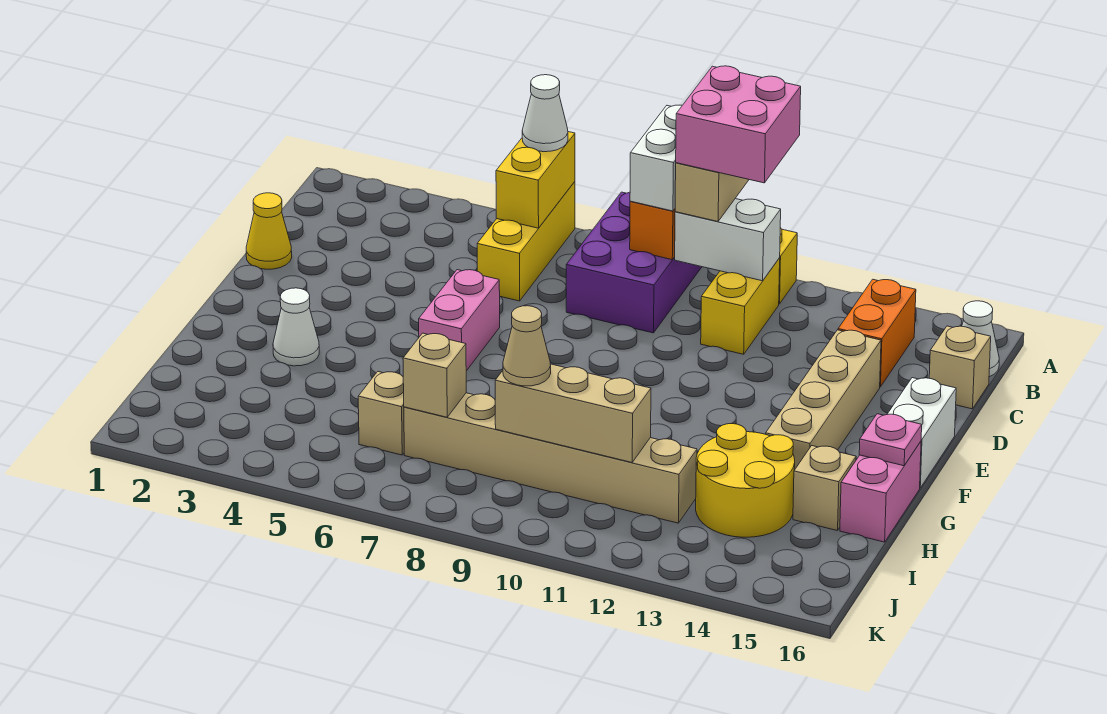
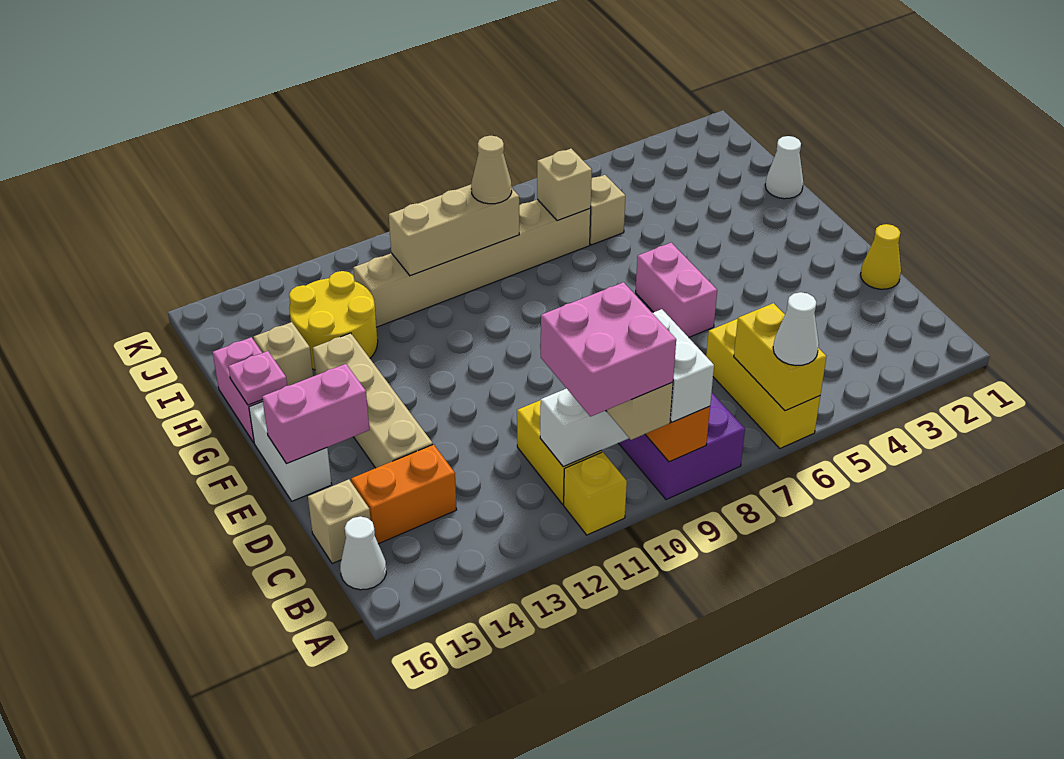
orange brick B14:C14 level 1 -> orange brick C14:C15 level 1
none -> pink brick E15:E16 level 2
white cone G3 level 1 -> white cone H1 level 1

